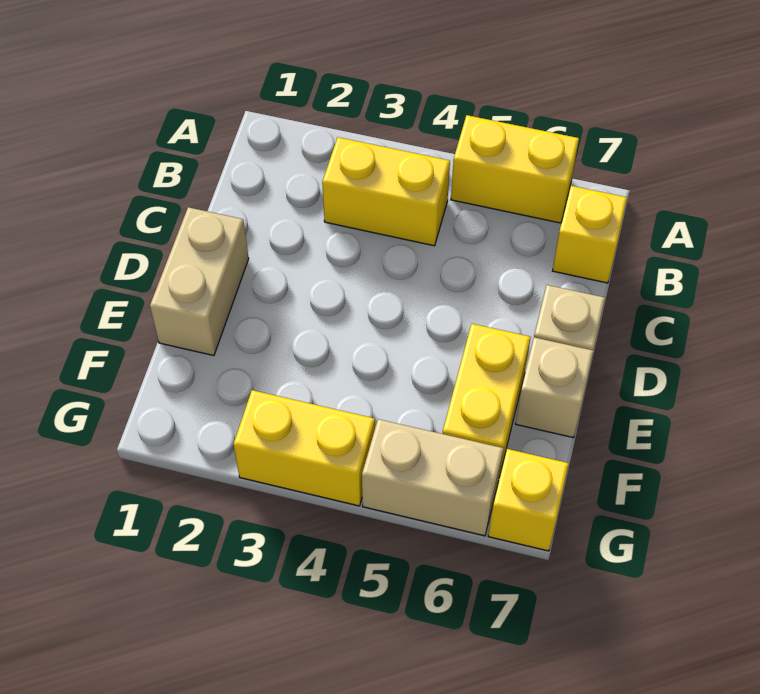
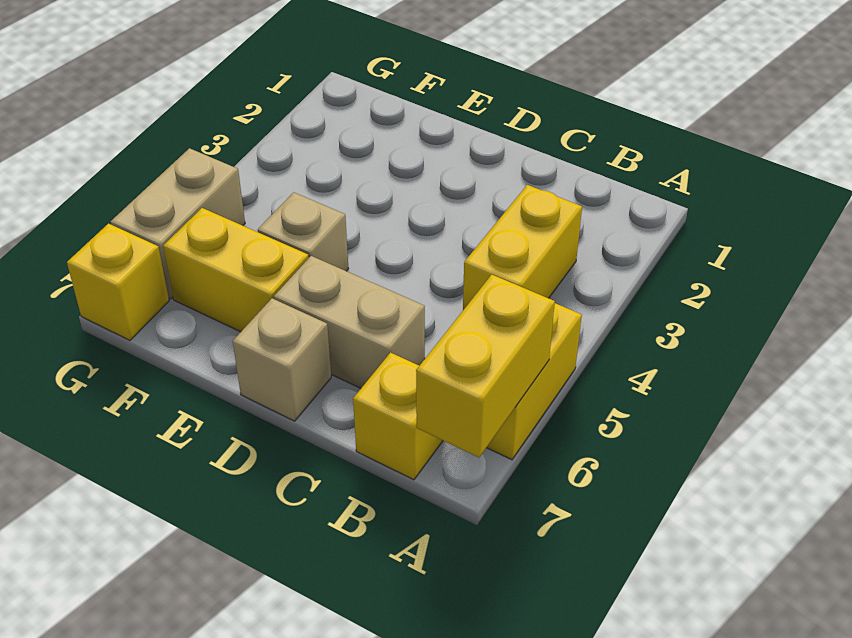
tan brick D1:E1 level 1 -> tan brick C6:D6 level 1
tan brick E7 level 1 -> tan brick E5 level 1
yellow brick G3:G4 level 1 -> yellow brick A6:A7 level 2

